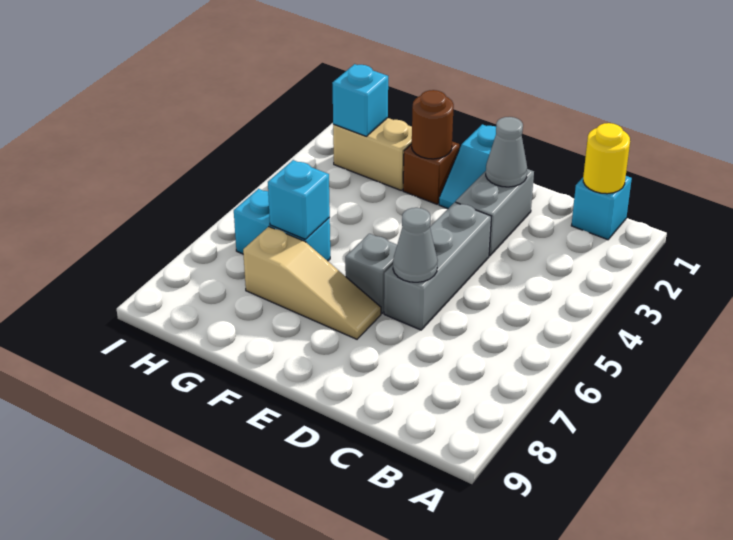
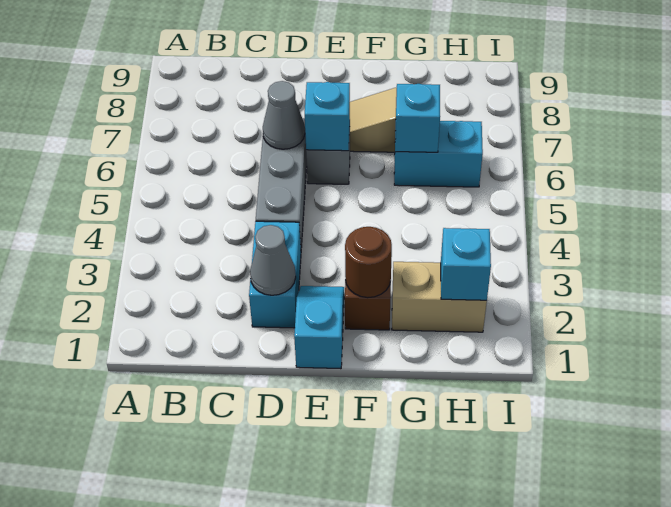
cyan brick B1 level 1 -> cyan brick E6 level 2
yellow round brick B1 level 2 -> none
grey brick D2:D3 level 1 -> cyan brick D2:D3 level 1

